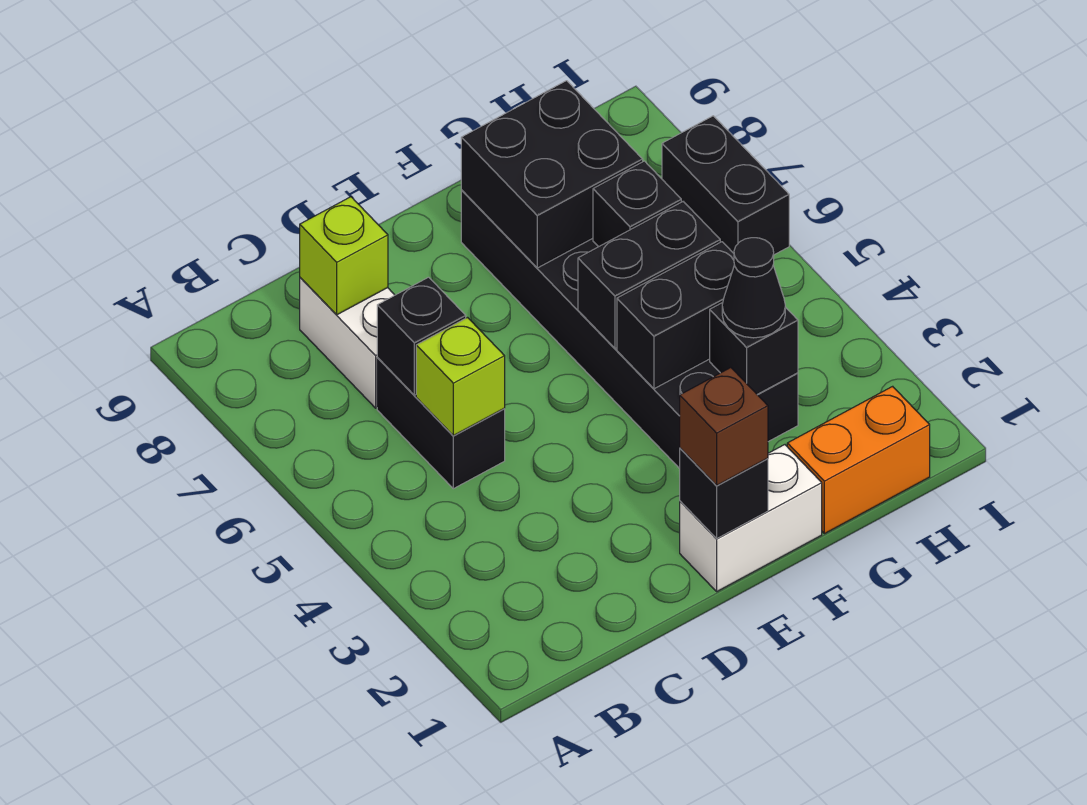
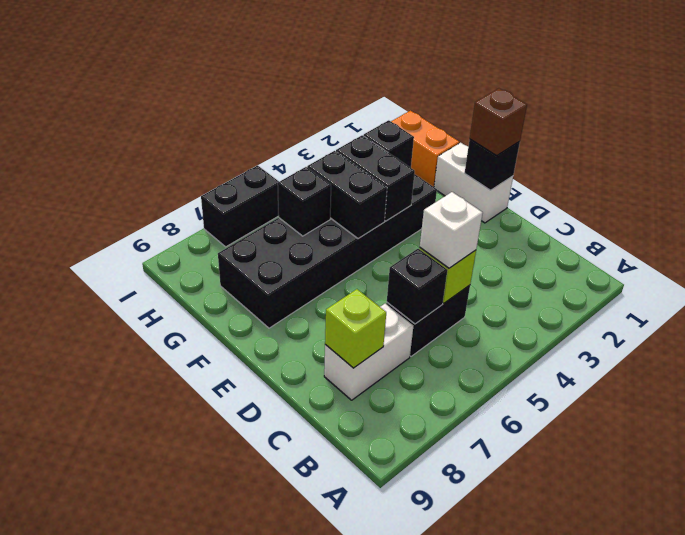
none -> white brick C5 level 3
black brick F7:G8 level 2 -> none
black cone G3 level 3 -> none

